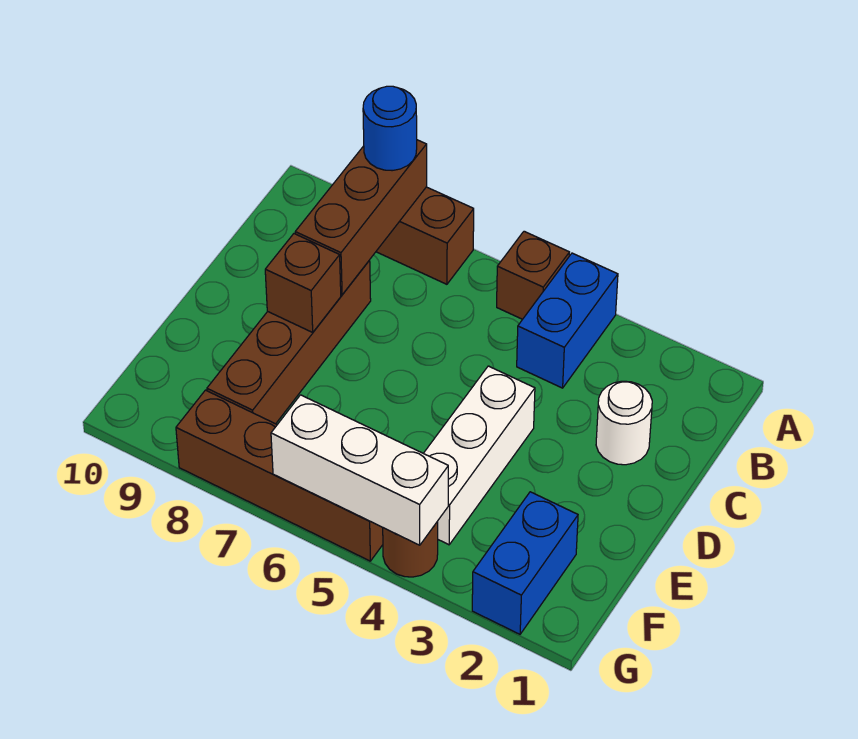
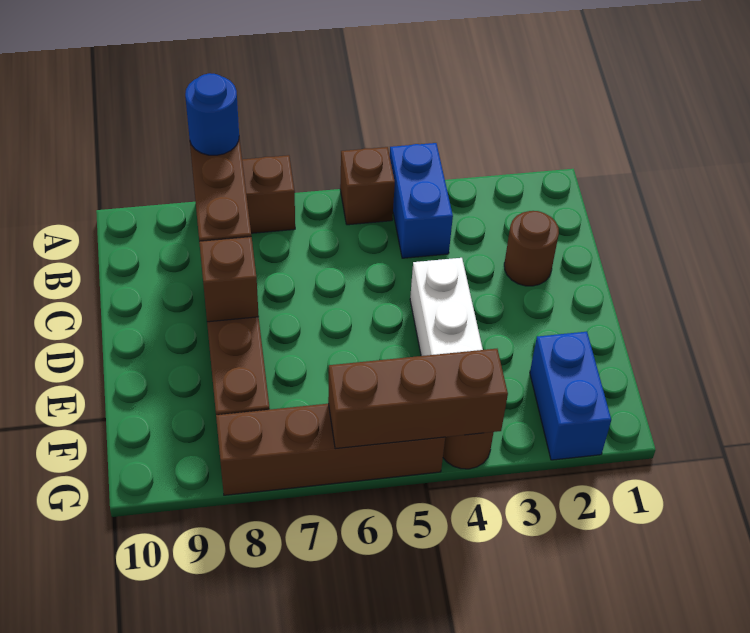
white round brick C2 level 1 -> brown round brick C2 level 1
white brick G4:G6 level 2 -> brown brick G4:G6 level 2

